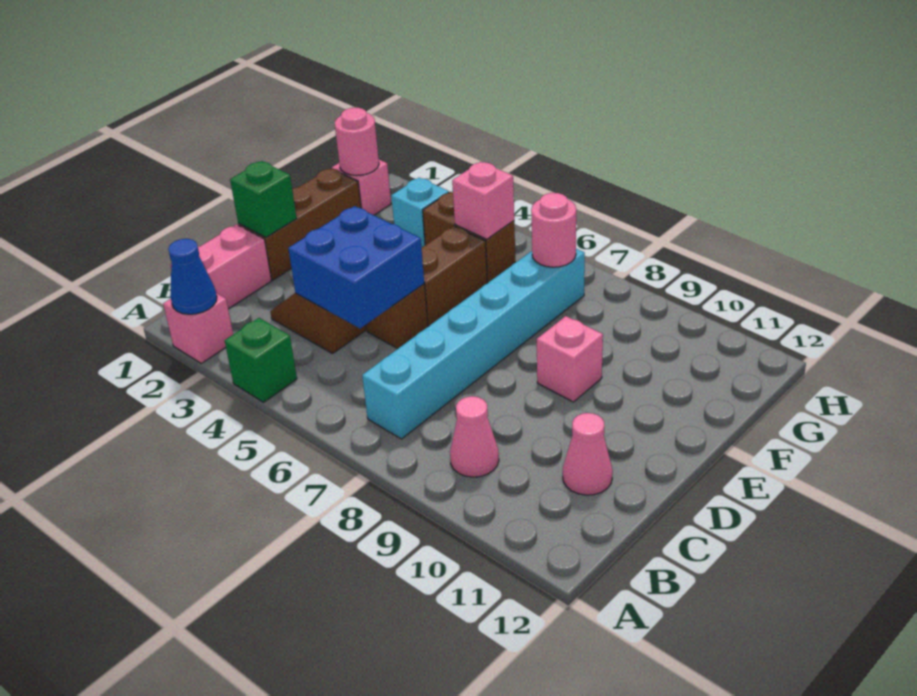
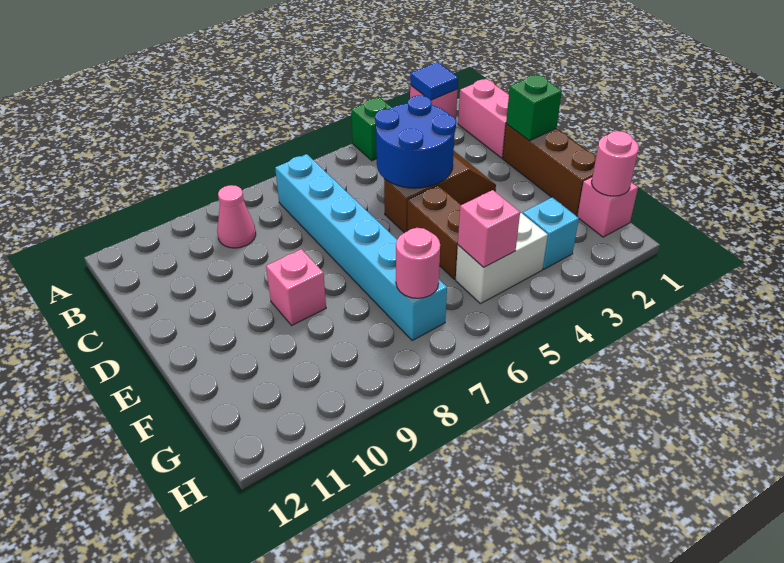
blue cone A2 level 2 -> blue tile A2 level 2
blue brick C4:D5 level 2 -> blue round brick C4:D5 level 2
pink cone C11 level 1 -> none
brown brick G4:G5 level 1 -> white brick G4:G5 level 1

